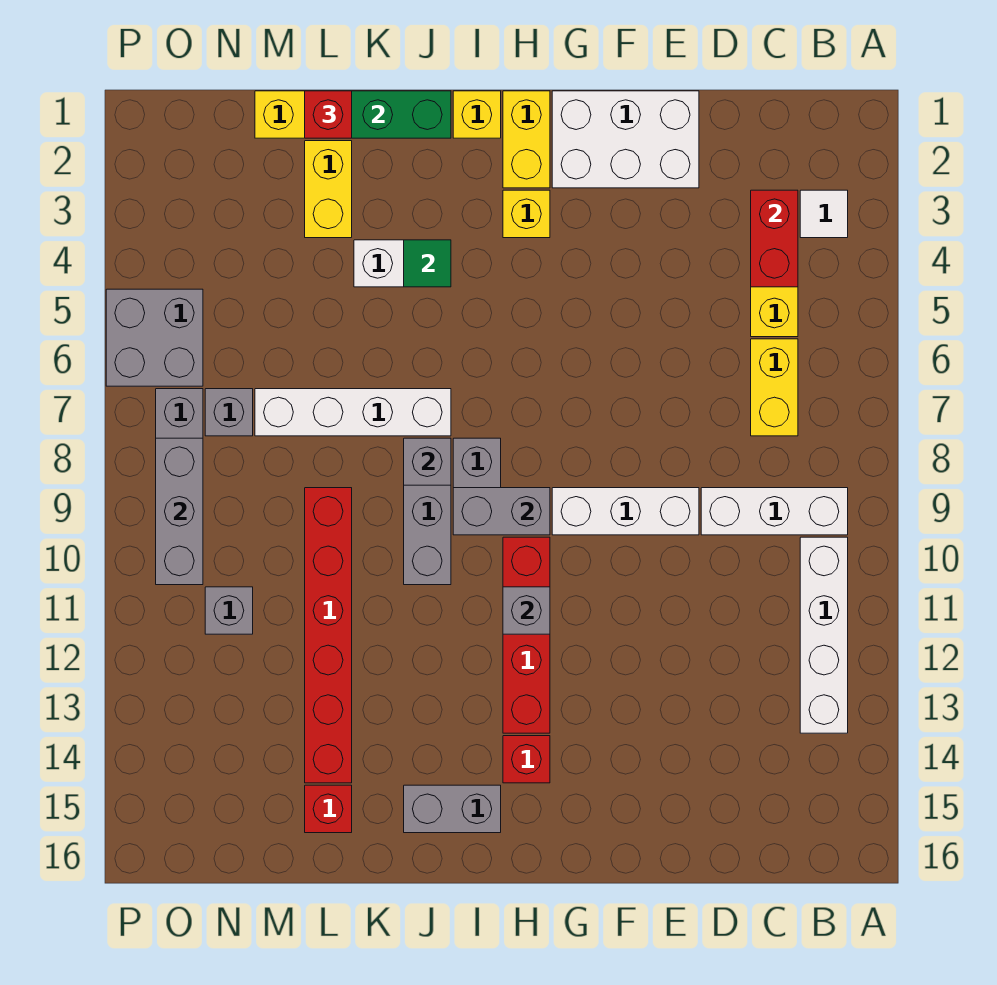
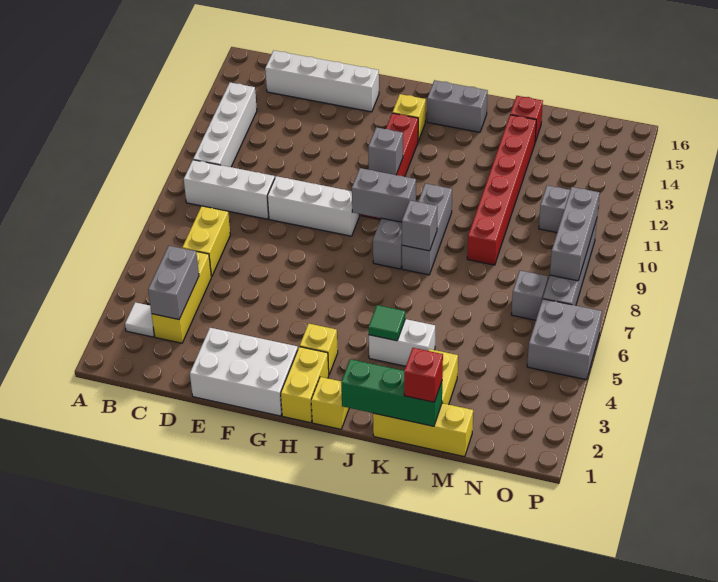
red brick C3:C4 level 2 -> grey brick C3:C4 level 2
red brick H14 level 1 -> yellow brick H14 level 1
white brick J7:M7 level 1 -> white brick C15:F15 level 1

